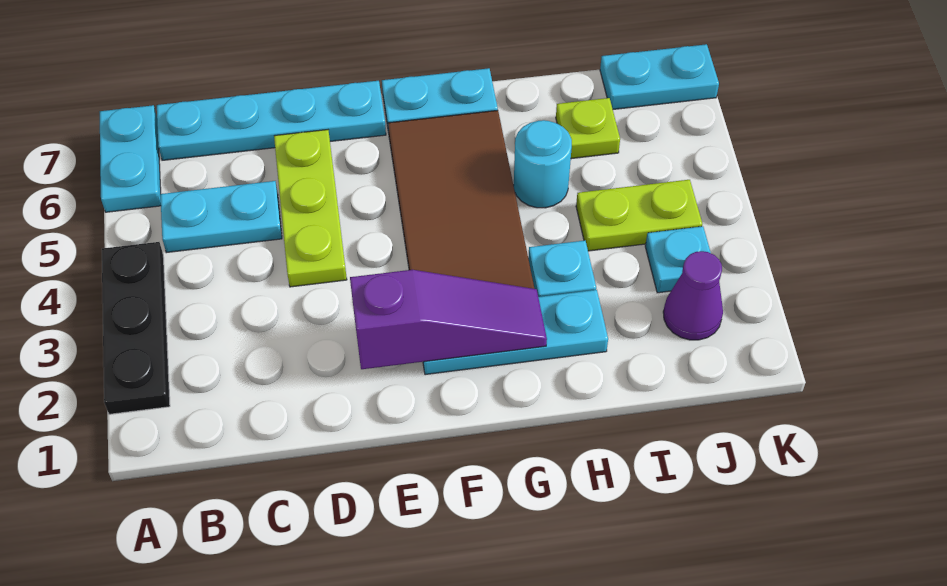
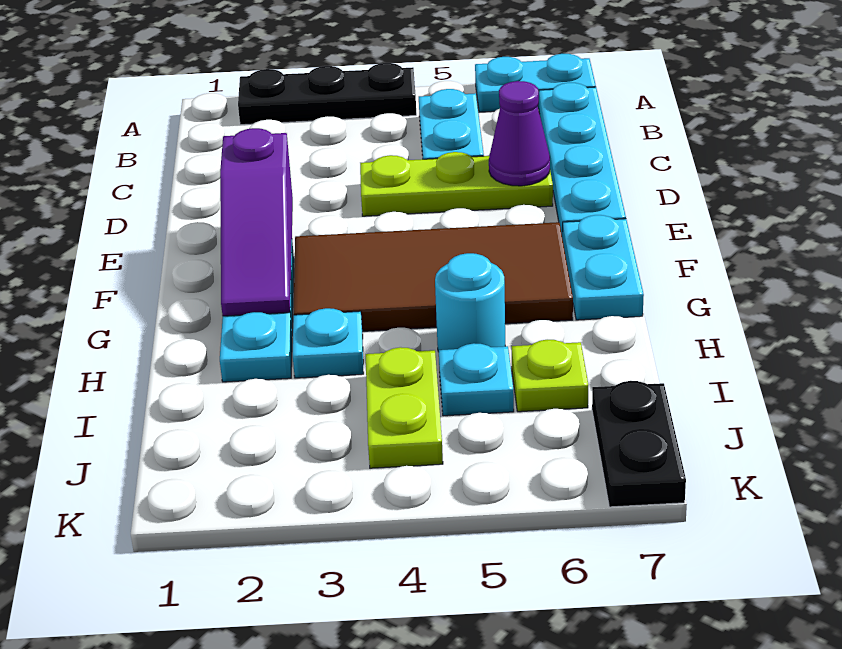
purple cone J2 level 1 -> purple cone D6 level 2
cyan plate J3 level 1 -> cyan plate I5 level 1
cyan plate J7:K7 level 1 -> black plate J7:K7 level 1

